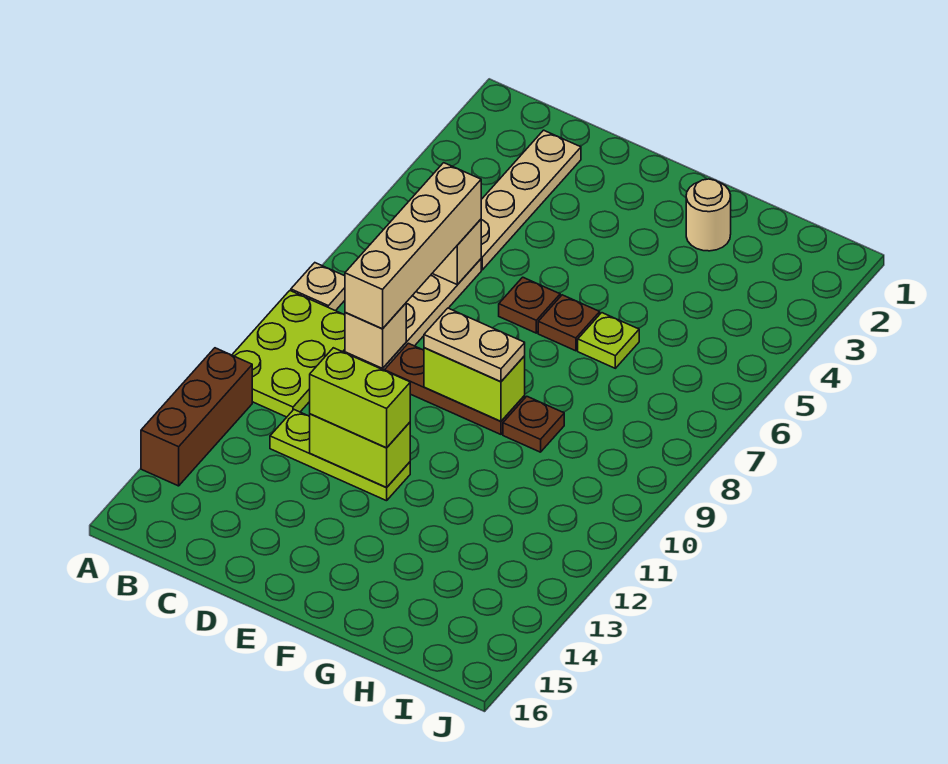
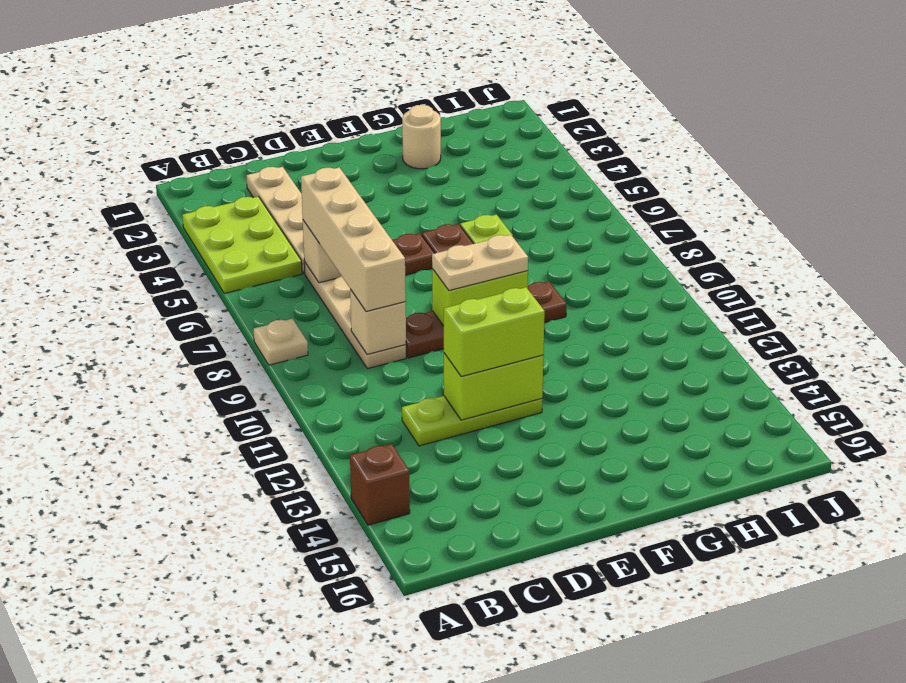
lime plate A9:B11 level 1 -> lime plate A3:B5 level 1
brown brick A12:A14 level 1 -> brown brick A14 level 1

